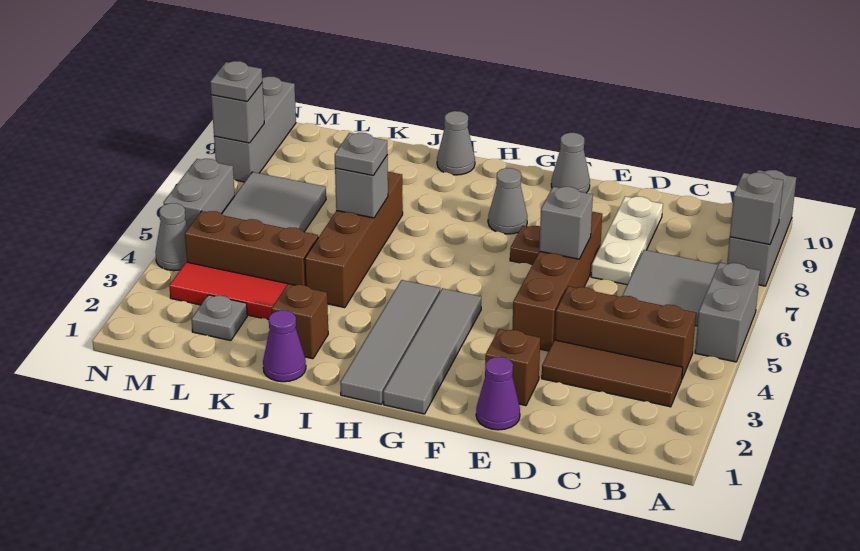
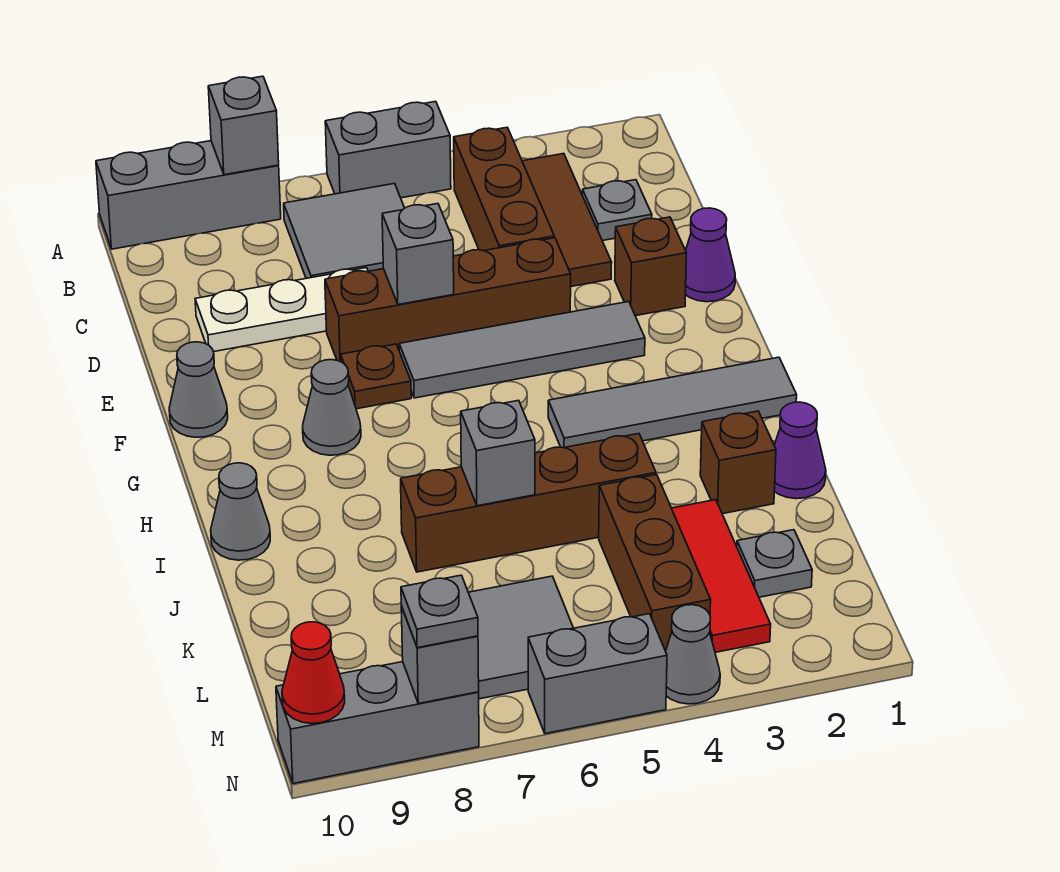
grey tile G1:G4 level 1 -> grey tile F3:F6 level 1
grey plate J6 level 3 -> grey plate C2 level 1
none -> red cone N10 level 2

